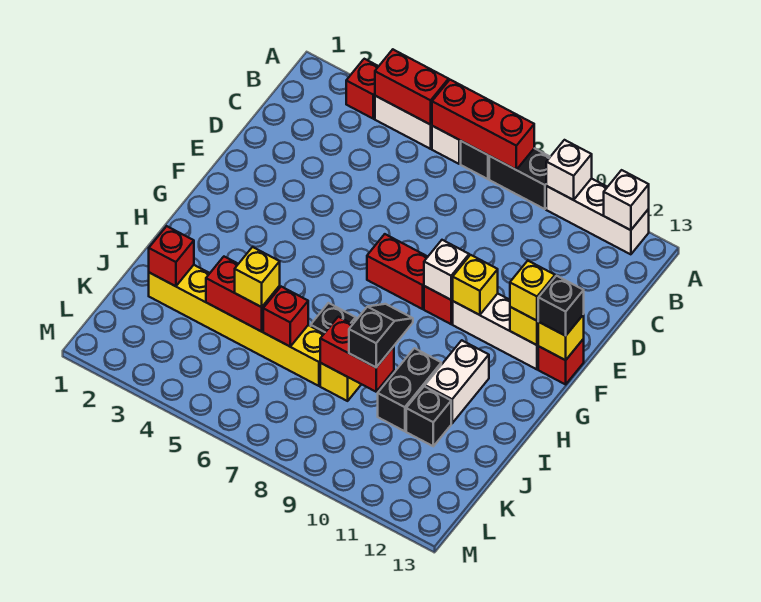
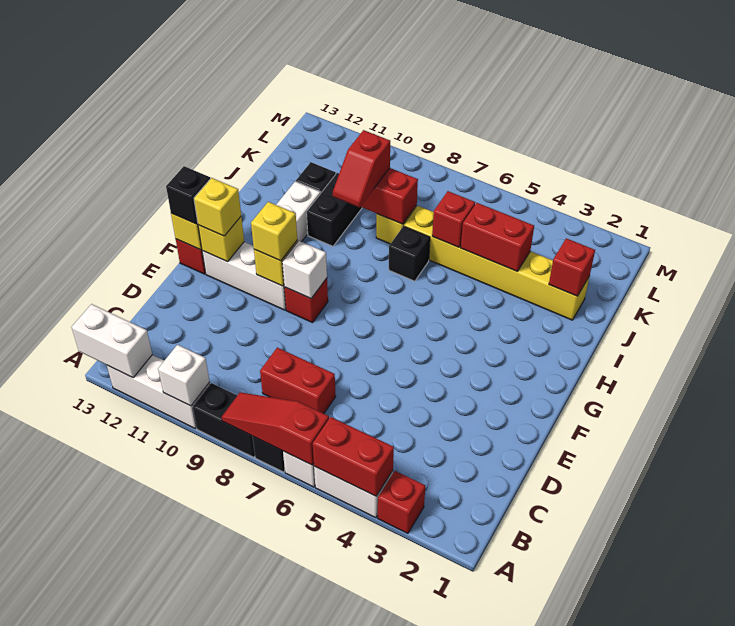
red brick A6:A8 level 2 -> red slope A6:A8 level 2 top 6
white brick A12 level 2 -> white brick A12:A13 level 2
red brick F7:F8 level 1 -> red brick C7:C8 level 1
black slope I9:J9 level 3 top J -> red slope I9:J9 level 3 top J
yellow brick J5 level 3 -> yellow brick F10 level 3

